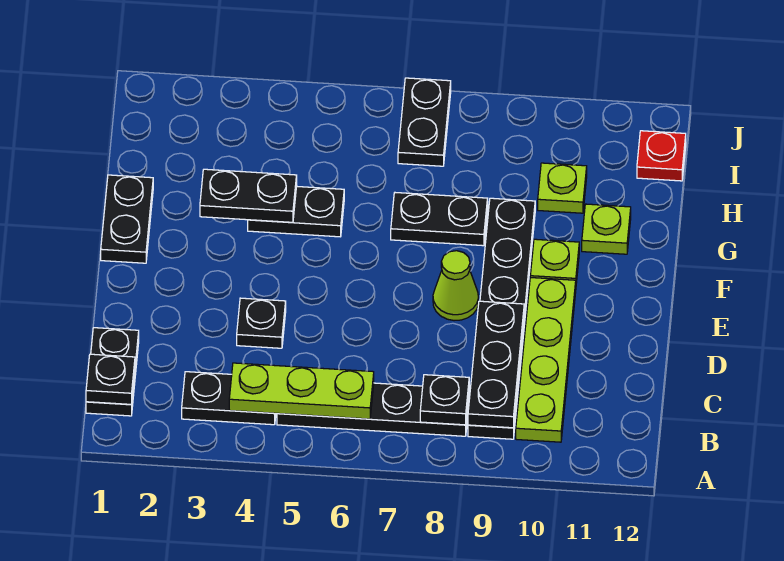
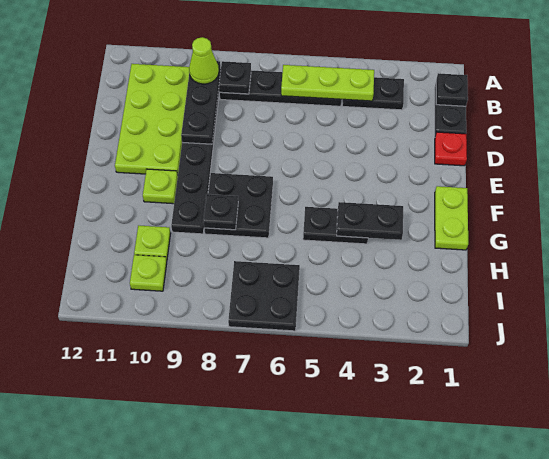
lime plate B10:E10 level 1 -> lime plate B10:E11 level 1
black plate D4 level 1 -> black plate G8 level 2
lime cone E8 level 1 -> lime cone B9 level 3
black plate F1:G1 level 1 -> lime plate F1:G1 level 1
black plate G7:G8 level 1 -> black plate F7:G8 level 1
lime plate G11 level 1 -> lime plate I10 level 1
black plate I7:J7 level 1 -> black plate I6:J7 level 1
red plate I12 level 1 -> red plate D1 level 1

